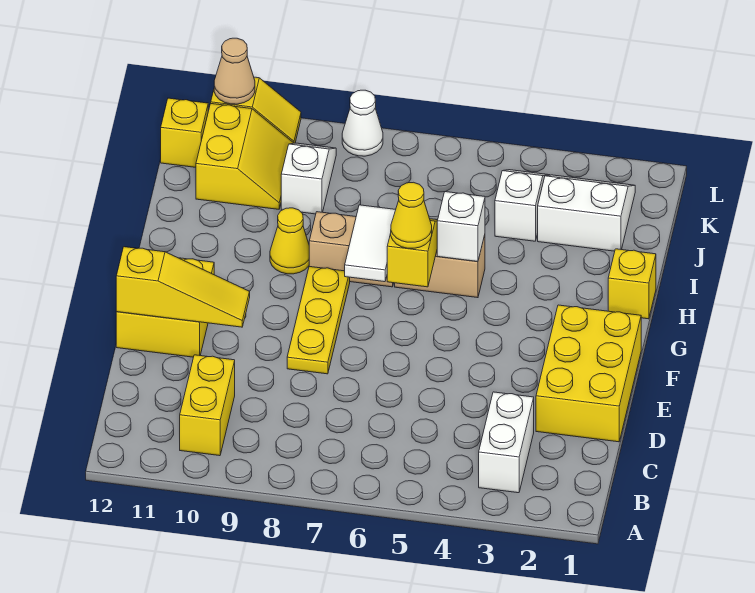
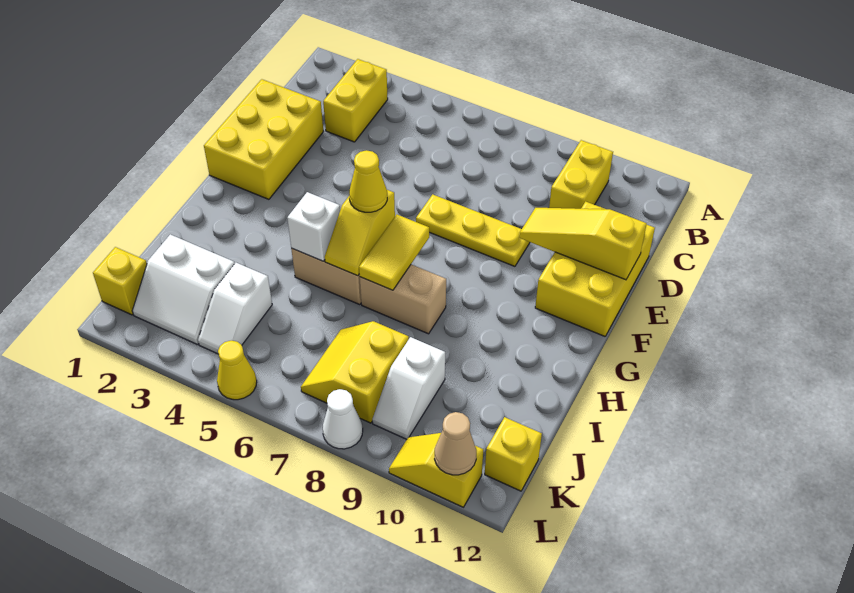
white brick B3:C3 level 1 -> yellow brick B3:C3 level 1
yellow plate E8:G8 level 1 -> yellow plate E7:E9 level 1
yellow brick E11:F12 level 1 -> yellow brick D11:F12 level 1
white tile G7:H7 level 2 -> yellow tile G7:H7 level 2
yellow brick H1 level 1 -> yellow brick K1 level 1
yellow cone H9 level 1 -> yellow cone L5 level 1
yellow slope J10:K11 level 1 top 11 -> yellow slope J7:K8 level 1 top 8

